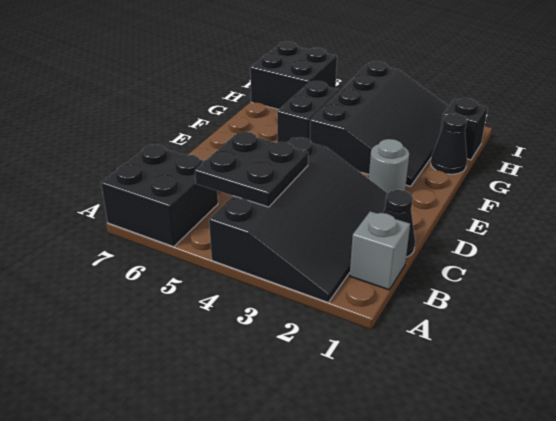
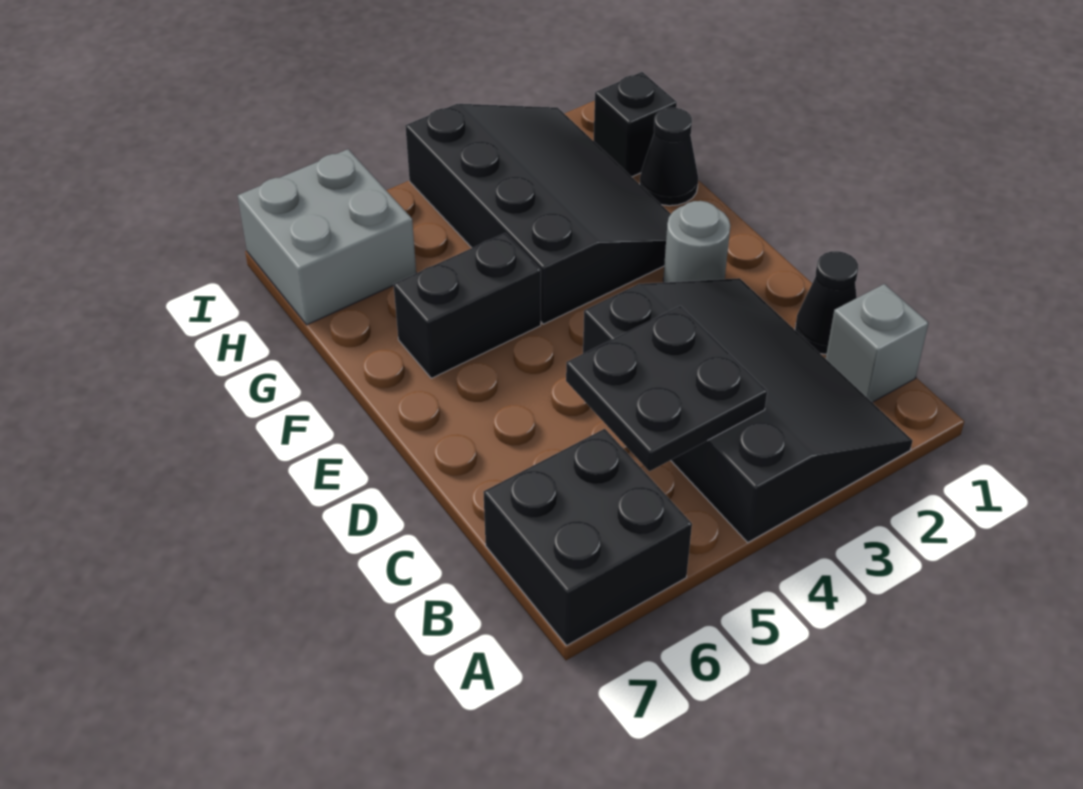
black brick F5:G5 level 1 -> black brick F5:F6 level 1
black brick H6:I7 level 1 -> grey brick H6:I7 level 1

